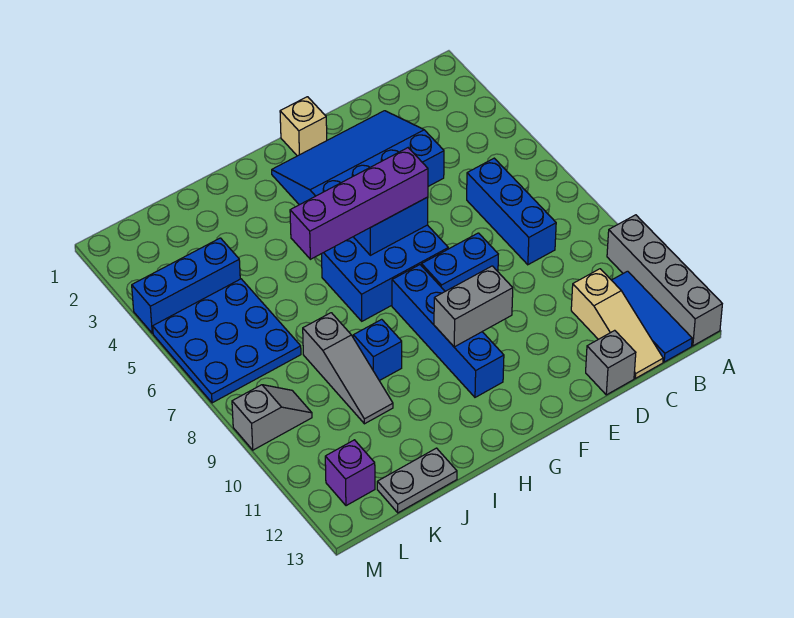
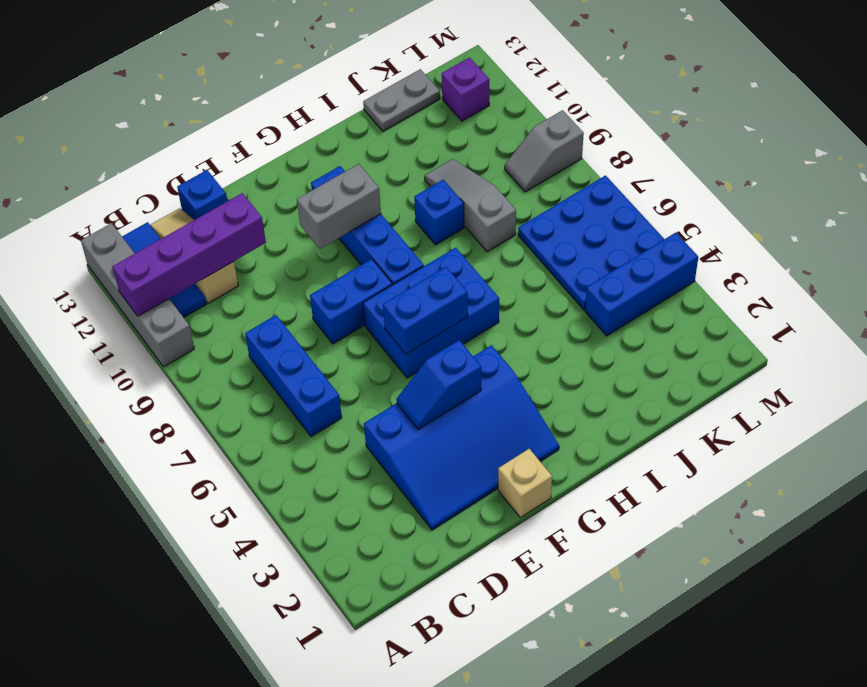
grey brick D13 level 1 -> blue brick D13 level 1
none -> blue slope E4:F4 level 2 top F
purple brick F6:I6 level 3 -> purple brick A11:D11 level 2

